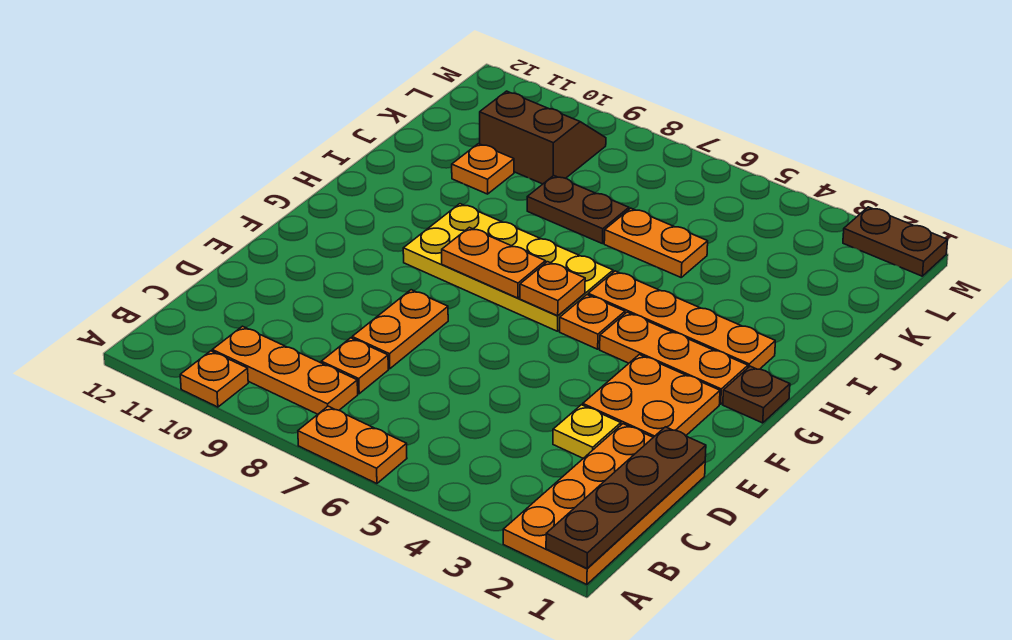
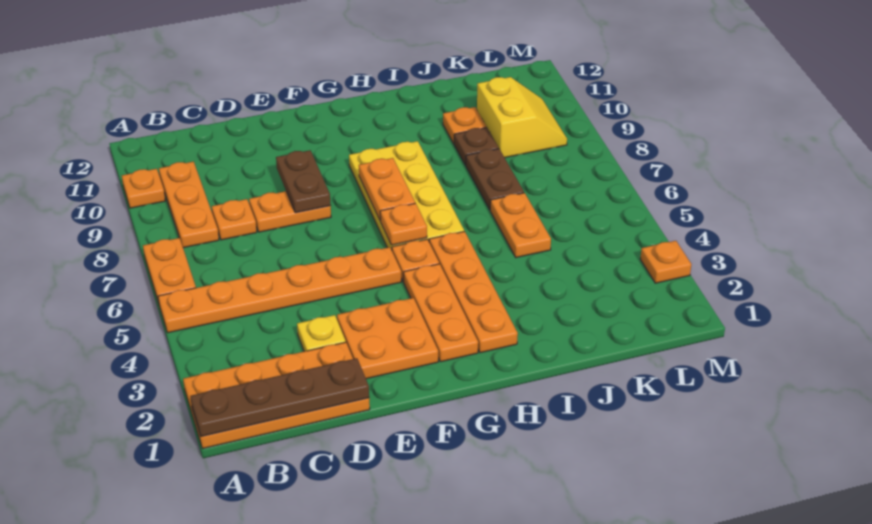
none -> orange plate A5:F5 level 1
brown plate G1 level 1 -> brown plate J9 level 1
brown slope K9:L10 level 1 top K -> yellow slope K9:L10 level 1 top K
brown plate M1:M2 level 1 -> brown plate E8:E9 level 2
none -> orange plate M3 level 1

